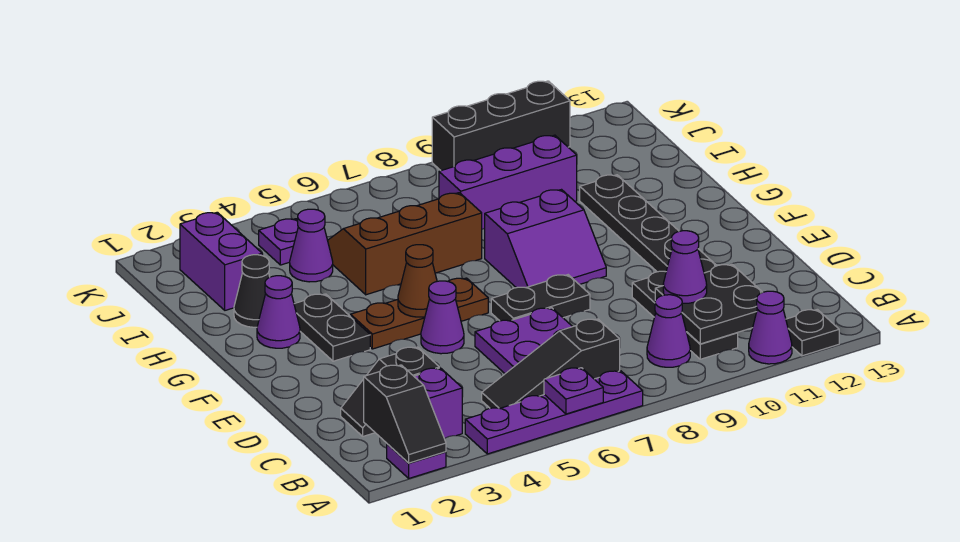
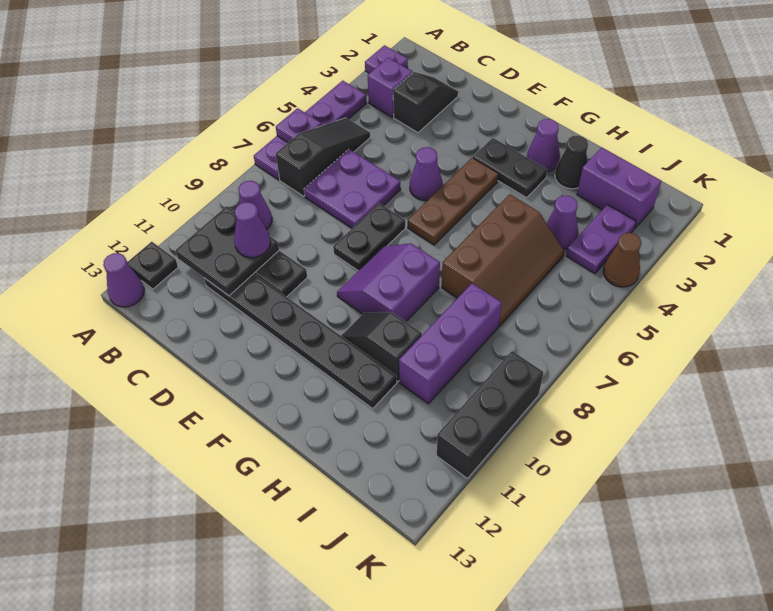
black slope A2:B2 level 2 top B -> black slope G10:H10 level 1 top H
purple cone A11 level 1 -> purple cone A13 level 1
brown cone F5 level 2 -> brown cone K4 level 1
purple plate J4 level 1 -> purple plate J3:J4 level 1

